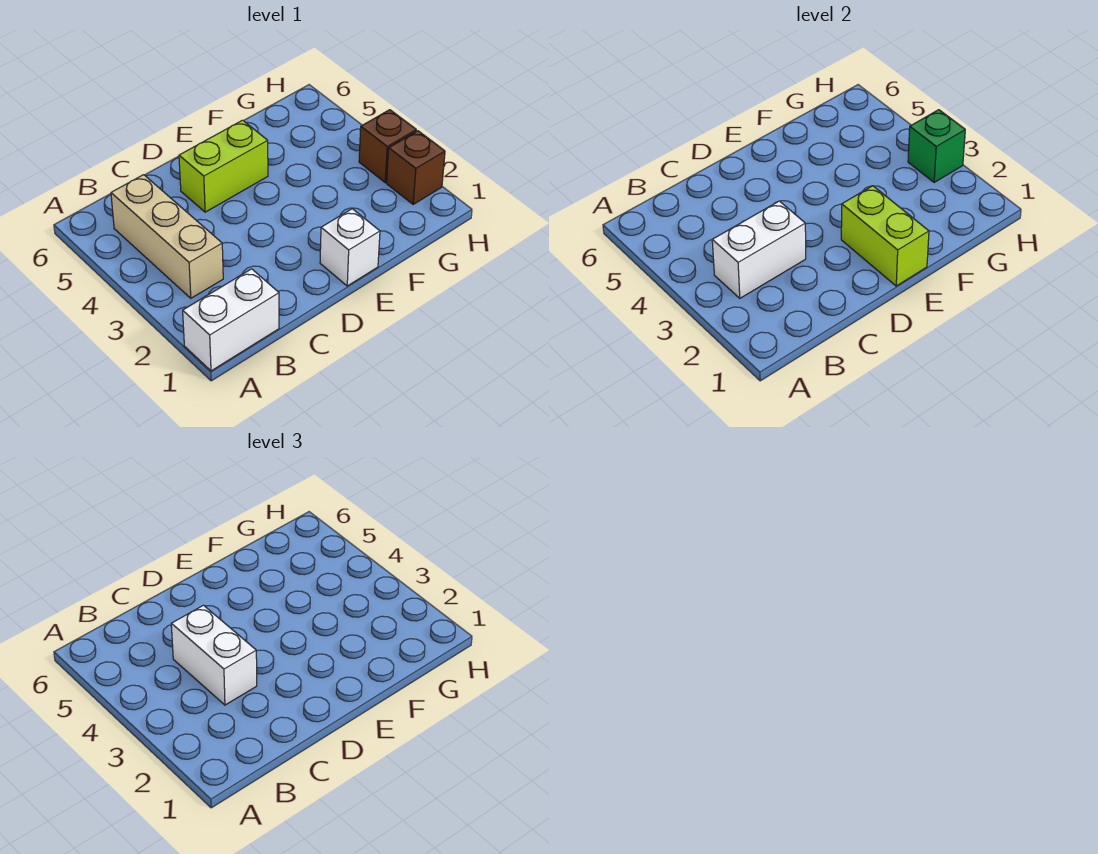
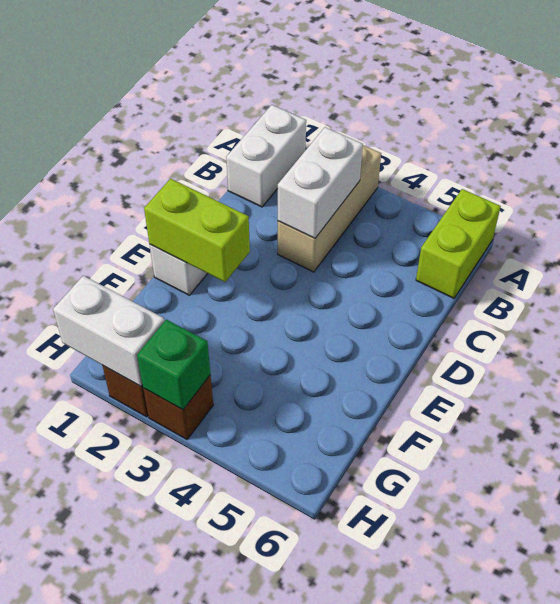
tan brick B3:B5 level 1 -> tan brick A3:C3 level 1
white brick C3:C4 level 3 -> white brick H1:H2 level 2
lime brick D5:E5 level 1 -> lime brick A6:B6 level 1

